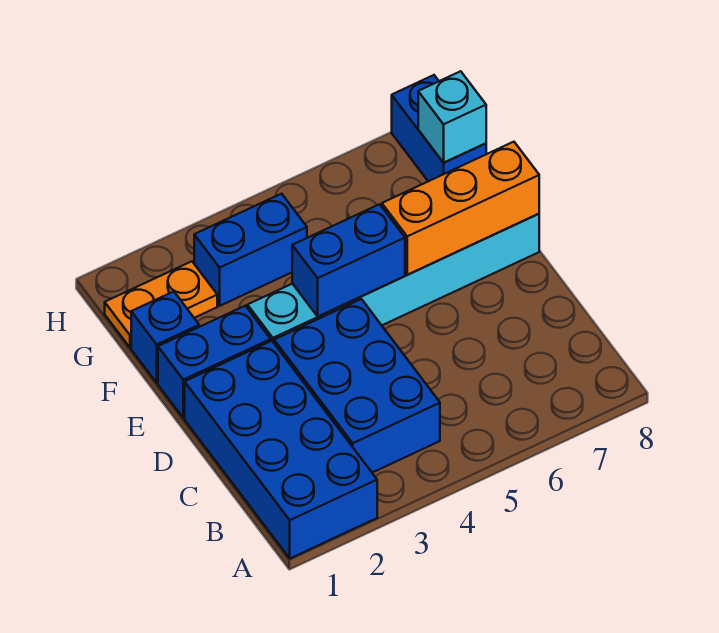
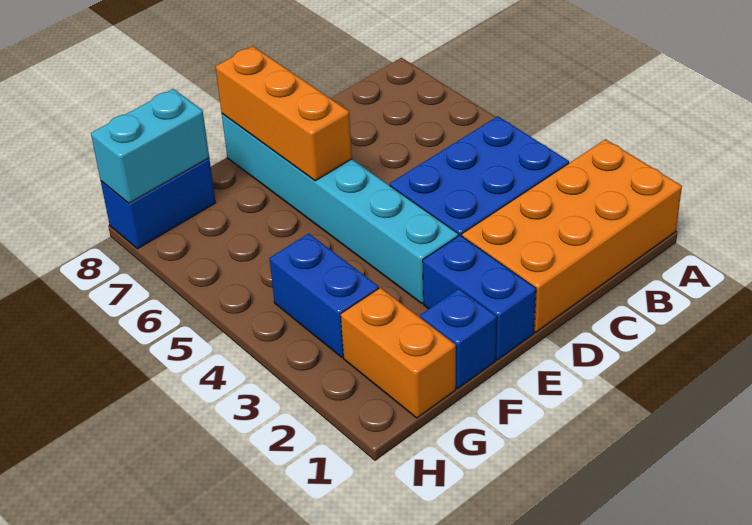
blue brick A1:D2 level 1 -> orange brick A1:D2 level 1
blue brick E4:E5 level 2 -> none
orange plate G1:G2 level 1 -> orange brick G1:G2 level 1
cyan brick G8 level 2 -> cyan brick G8:H8 level 2

